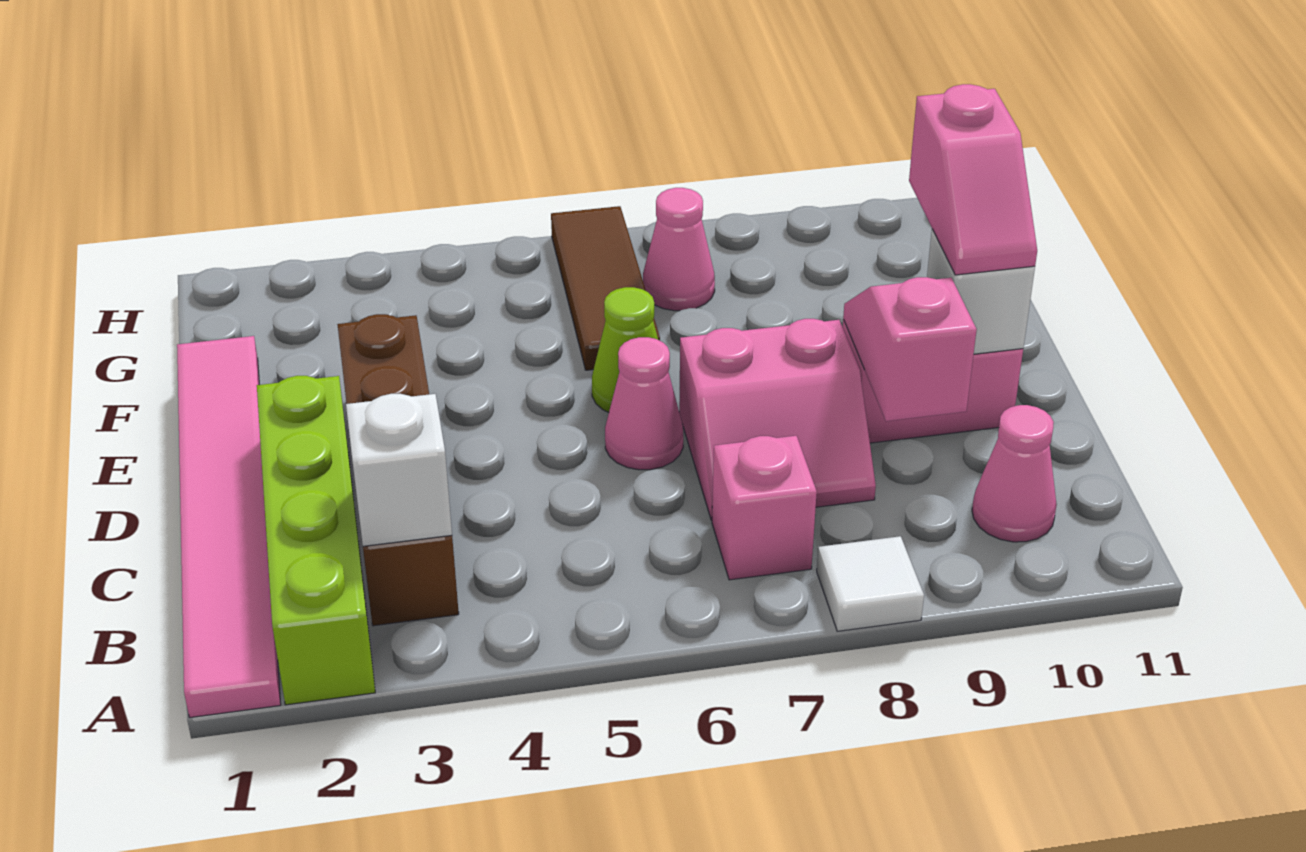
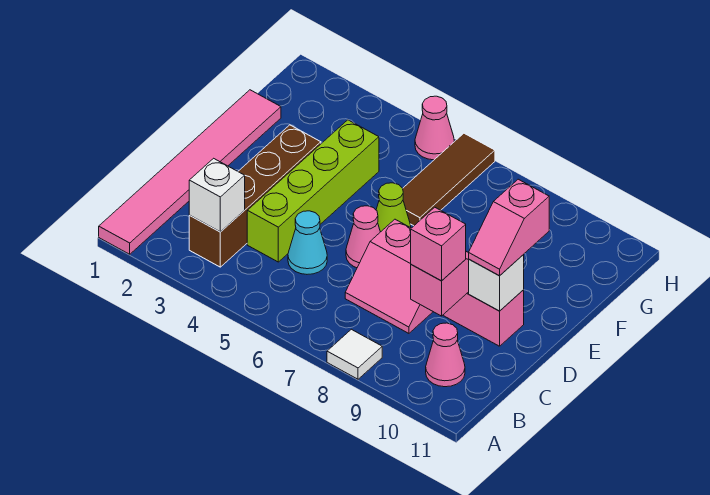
lime brick A2:D2 level 1 -> lime brick C4:F4 level 1
pink brick B7 level 1 -> pink brick C9 level 3
none -> cyan cone C5 level 1
pink cone G7 level 1 -> pink cone H5 level 1

